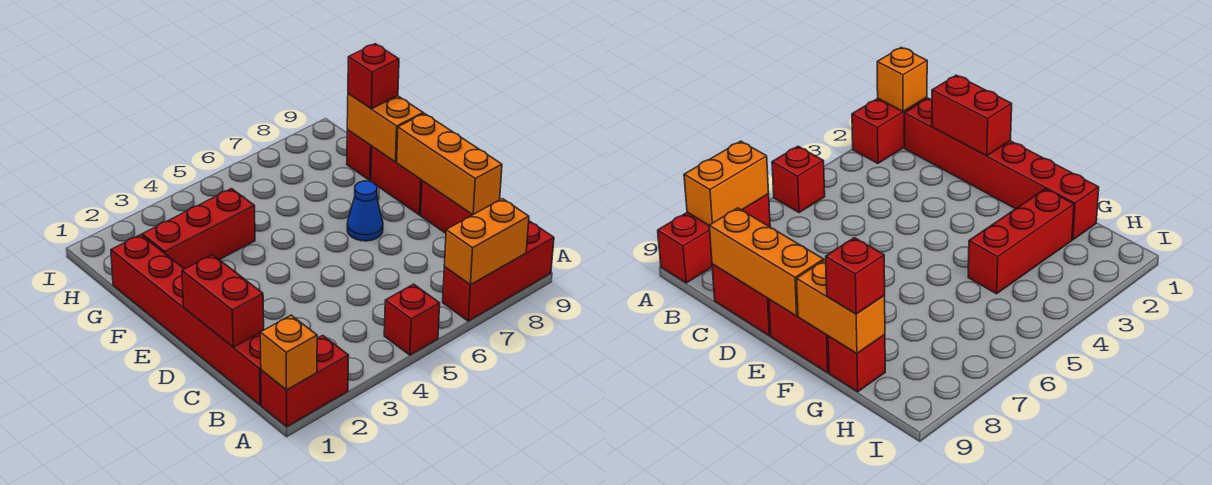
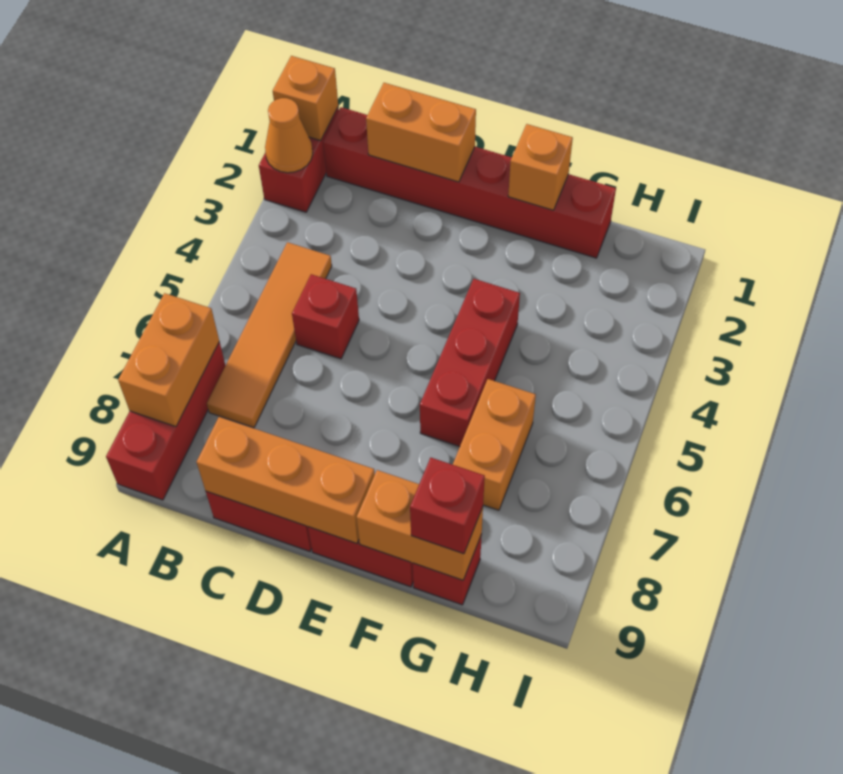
none -> orange cone A2 level 2
red brick A5 level 1 -> red brick C5 level 1
none -> orange tile B4:B7 level 1
red brick C1:D1 level 2 -> orange brick C1:D1 level 2
blue cone E7 level 1 -> none
none -> orange brick F1 level 2
red brick G2:G4 level 1 -> red brick F4:F6 level 1
none -> orange brick G6:G7 level 1

